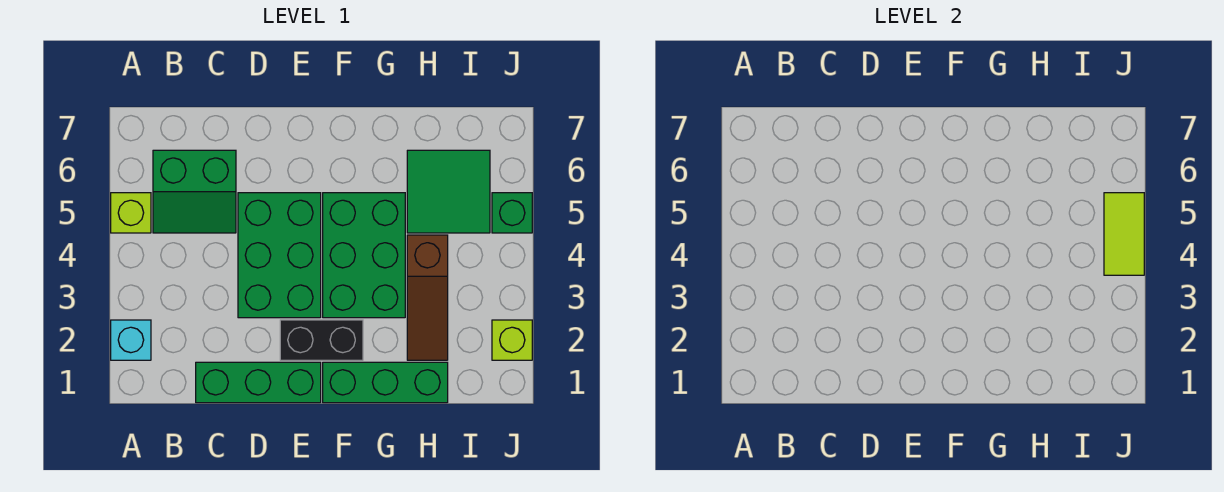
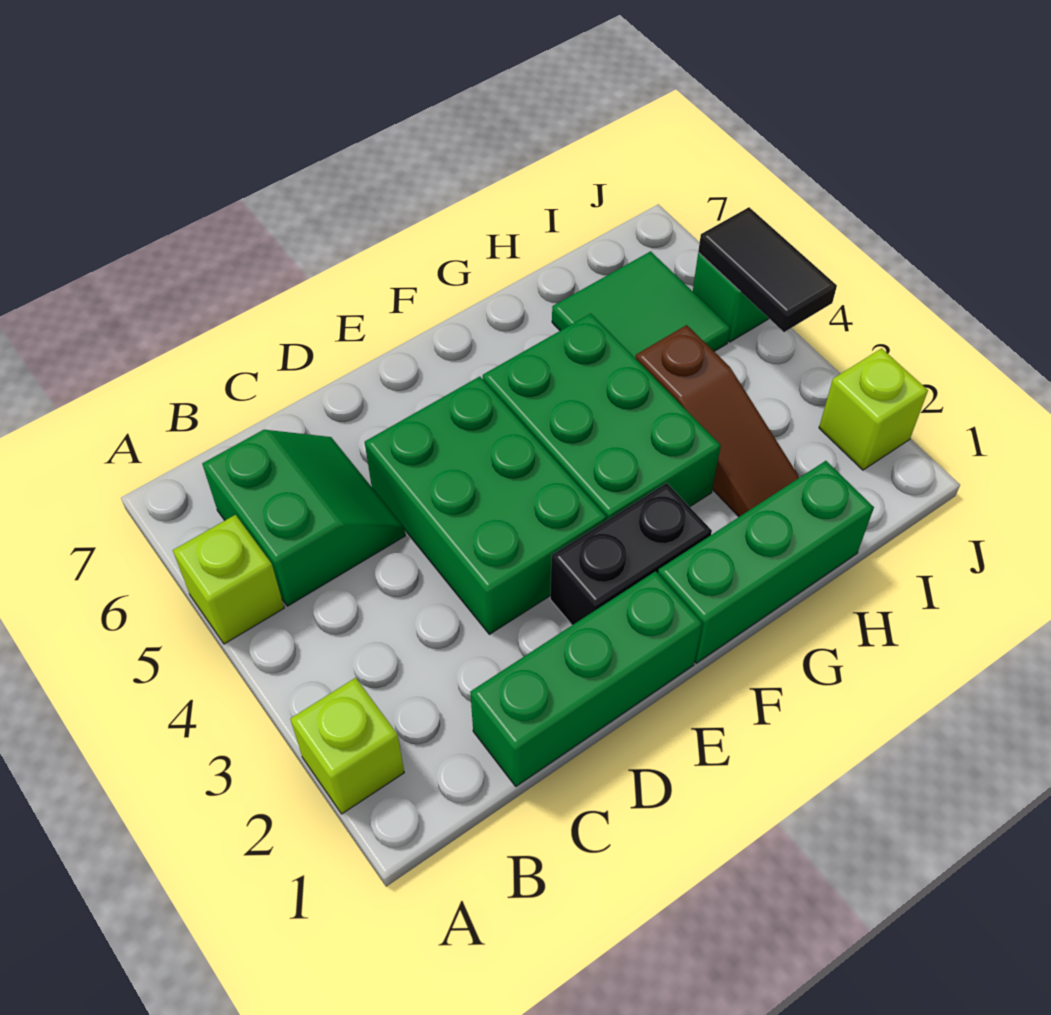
cyan brick A2 level 1 -> lime brick A2 level 1
green slope B5:C6 level 1 top 6 -> green slope B5:C6 level 1 top B
lime tile J4:J5 level 2 -> black tile J4:J5 level 2

